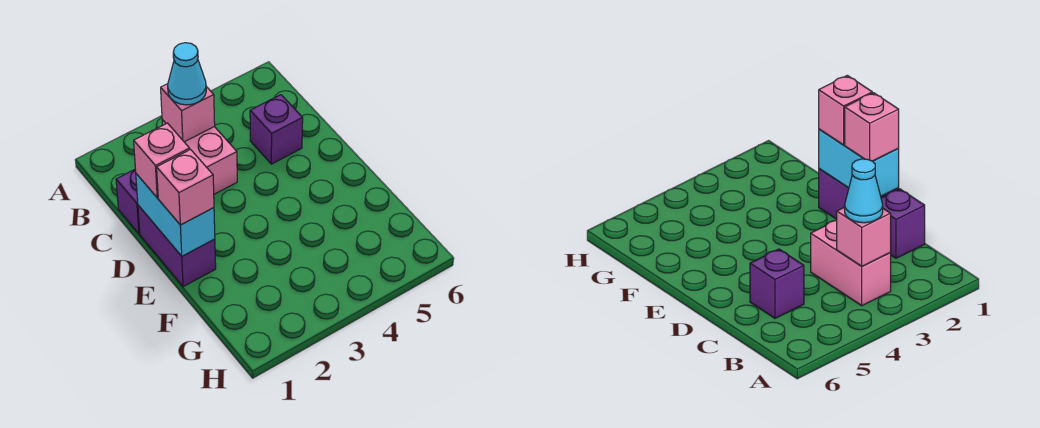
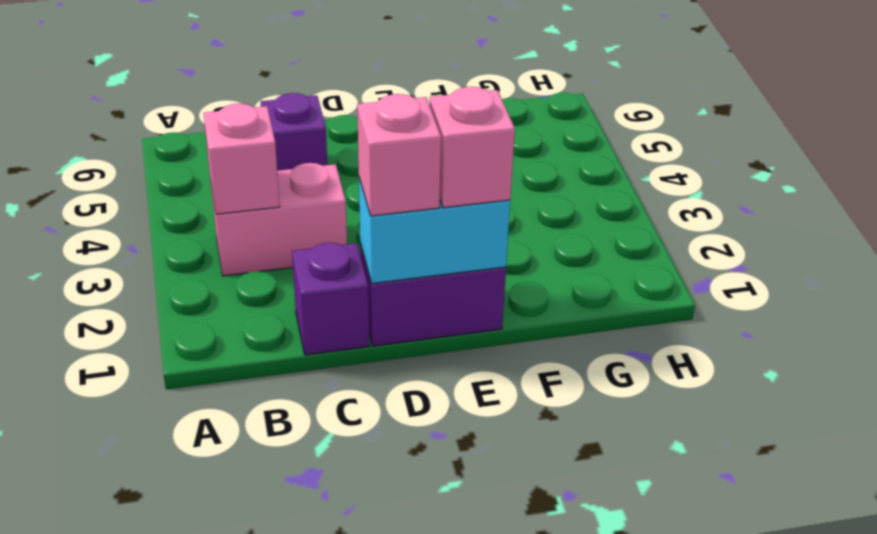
cyan cone B3 level 3 -> none

